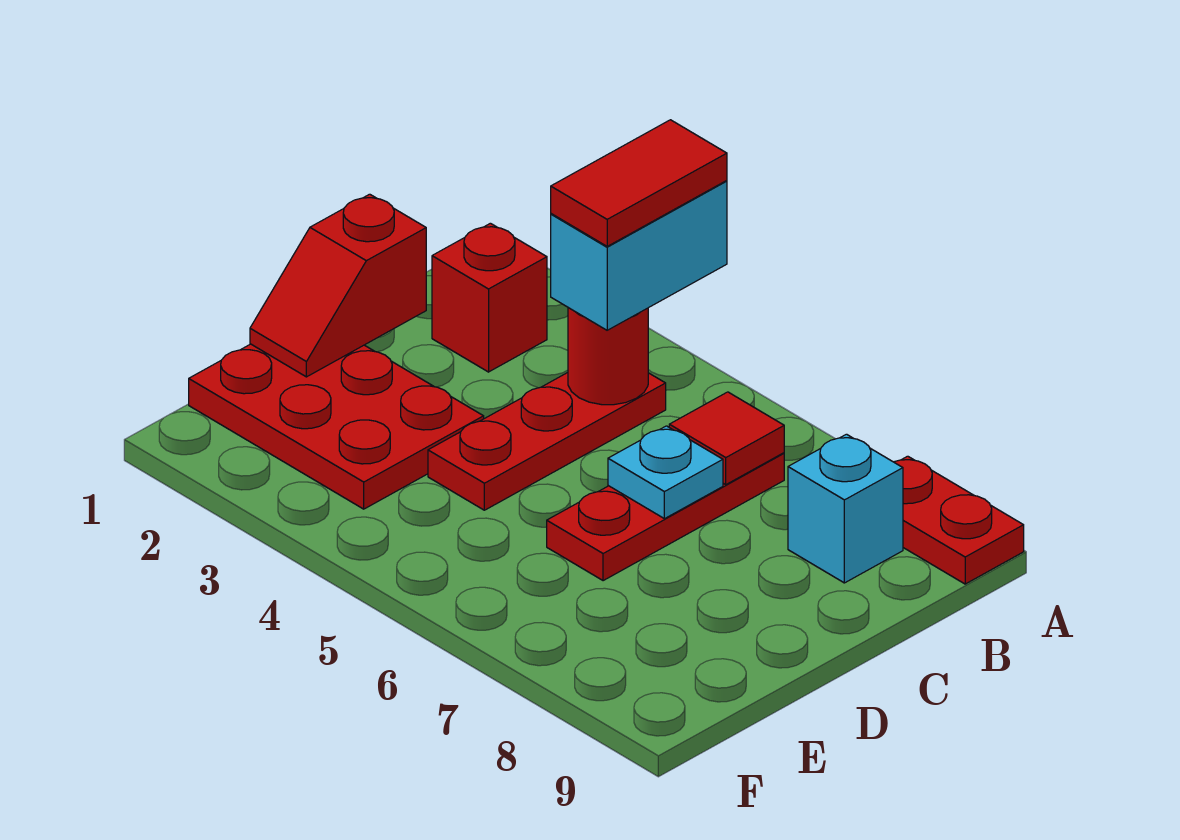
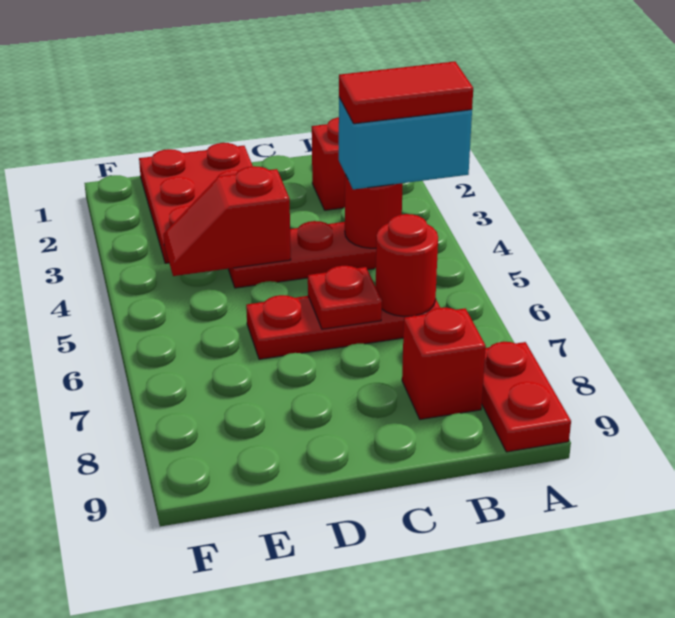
red tile B6 level 2 -> red round brick B6 level 2
cyan brick B8 level 1 -> red brick B8 level 1
red slope C1:D1 level 2 top C -> red slope D4:E4 level 2 top D
cyan plate C6 level 2 -> red plate C6 level 2

